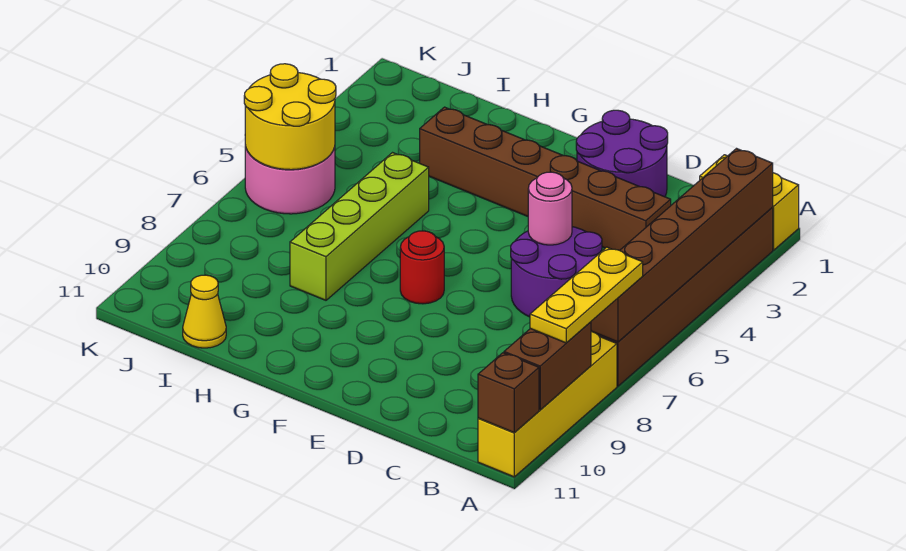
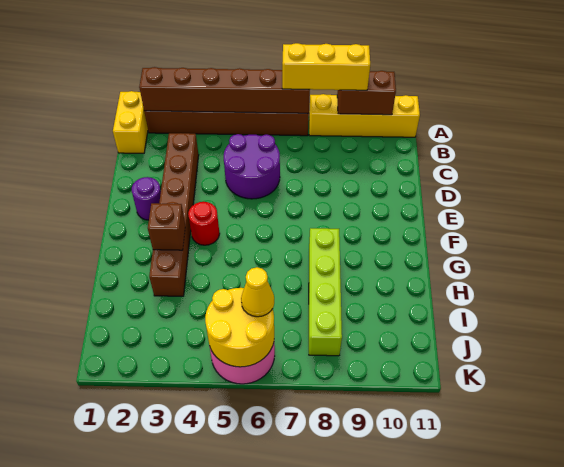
yellow plate A7:A9 level 3 -> yellow brick A7:A9 level 3
brown brick A11 level 2 -> brown brick G3 level 2
purple round brick D1:E2 level 1 -> purple round brick E2 level 1
pink round brick D5 level 2 -> none
red round brick F7 level 1 -> red round brick F4 level 1
lime brick H5:H8 level 1 -> lime brick G8:J8 level 1
yellow cone I11 level 1 -> yellow cone J6 level 3

